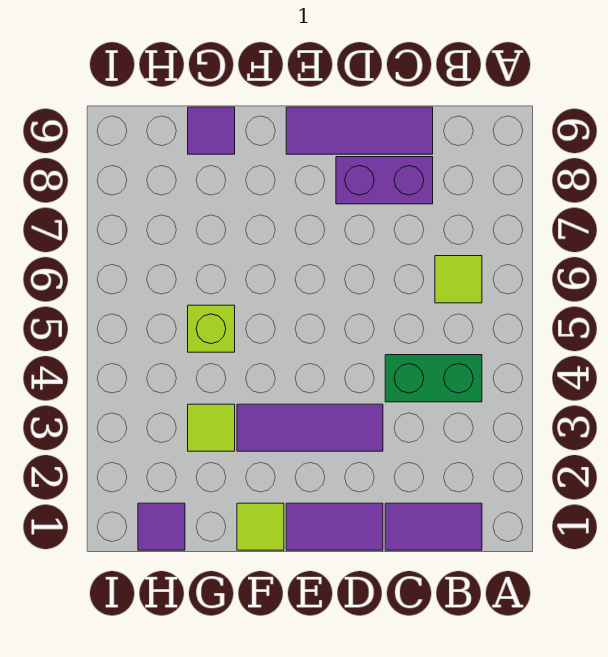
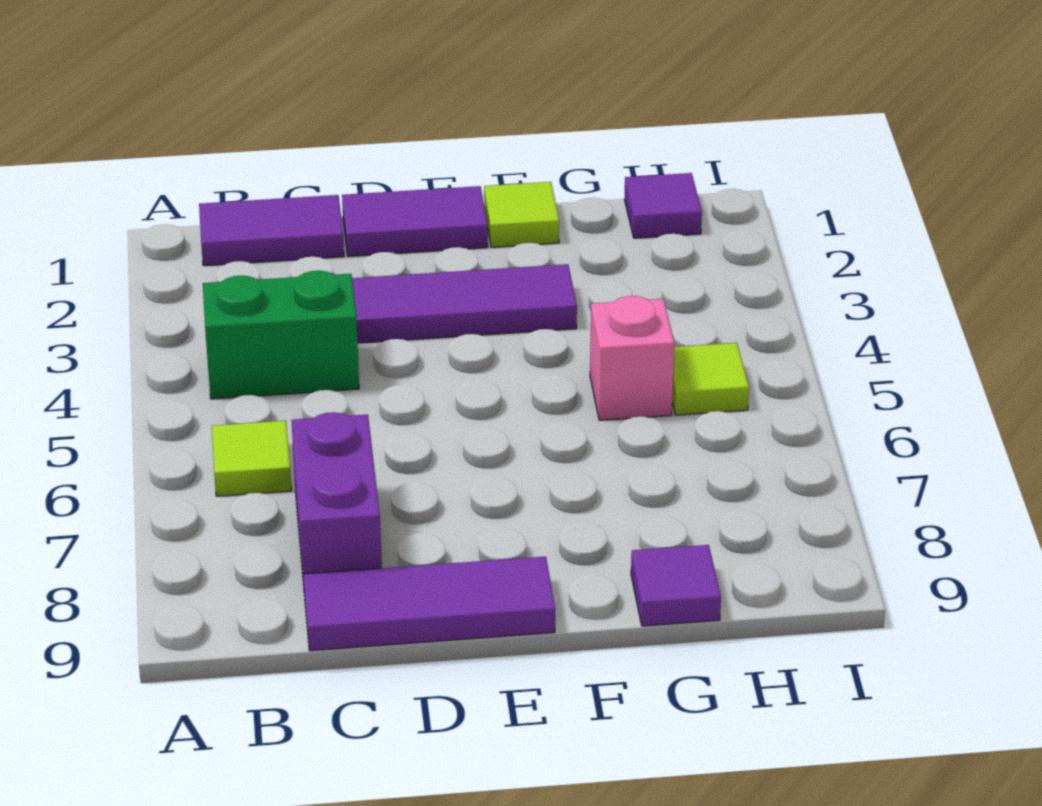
purple brick C8:D8 level 1 -> purple brick C7:C8 level 1
lime tile G3 level 1 -> lime tile H5 level 1
lime brick G5 level 1 -> pink brick G5 level 1

